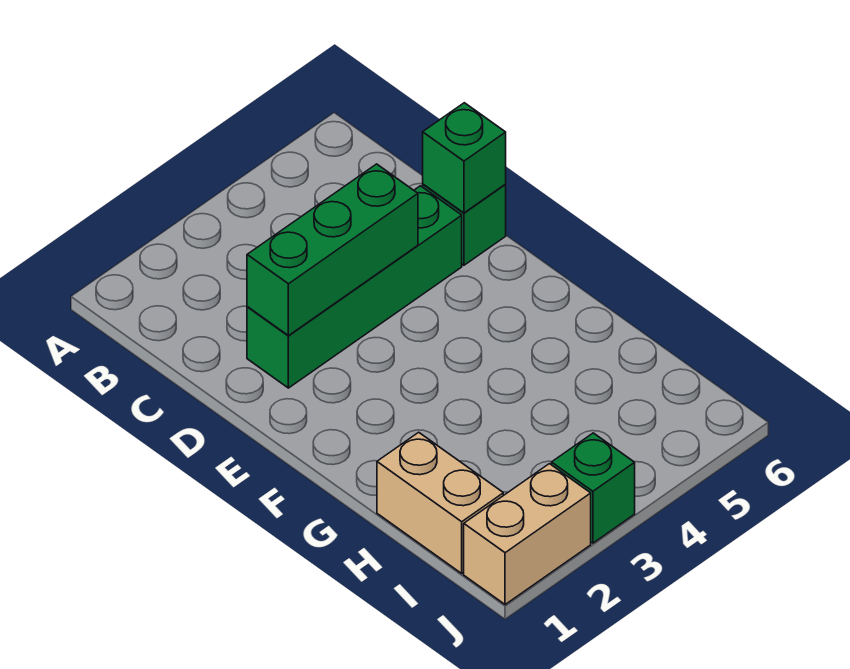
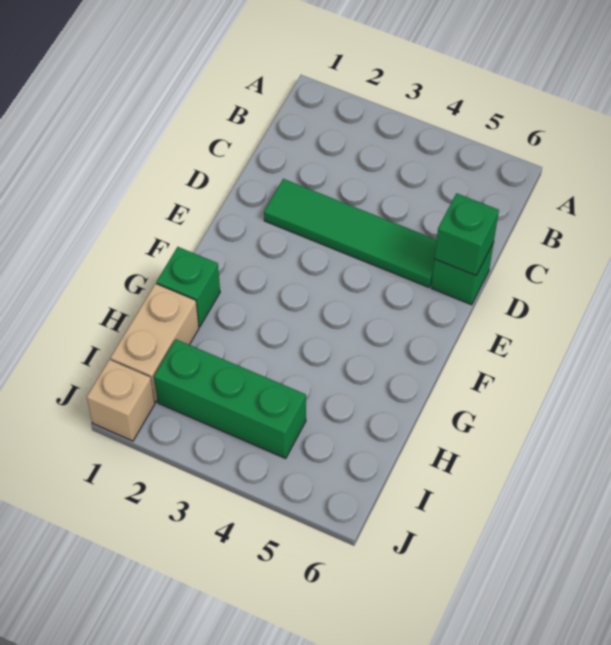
green brick D2:D5 level 1 -> green tile D2:D5 level 1
green brick D2:D4 level 2 -> green brick I2:I4 level 1
tan brick J1:J2 level 1 -> tan brick J1 level 1
green brick J3 level 1 -> green brick G1 level 1

